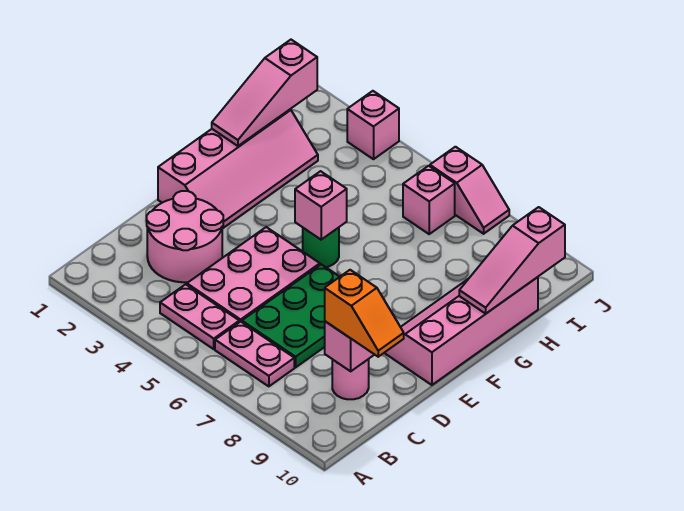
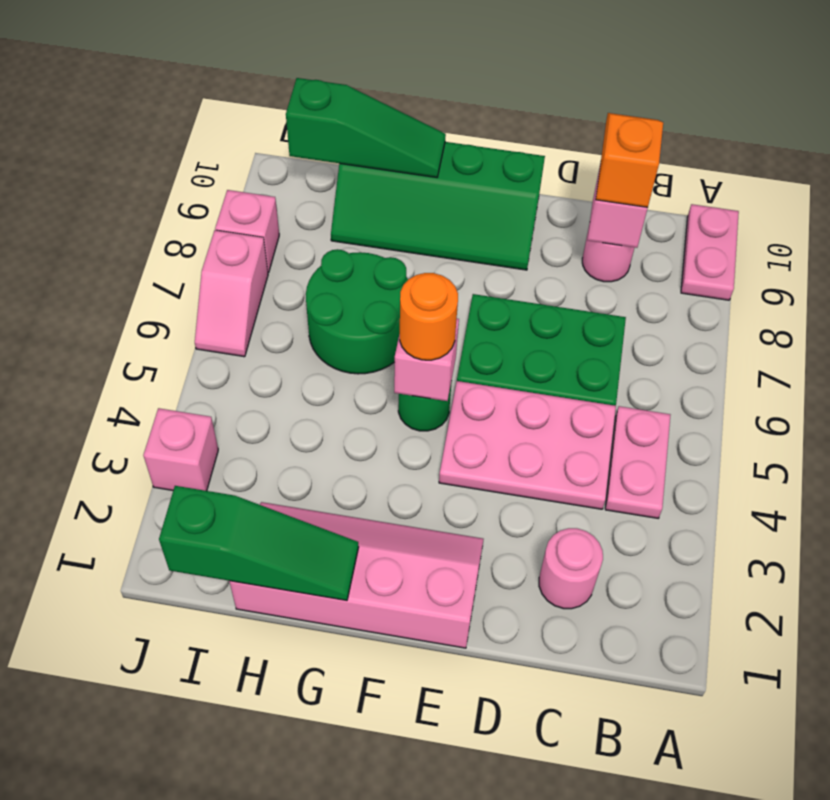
pink plate B6:B7 level 1 -> pink plate A9:A10 level 1
pink round brick C2:D3 level 1 -> pink round brick C2 level 1
pink slope E9:H10 level 1 top 10 -> green slope E9:H10 level 1 top 10
none -> orange round brick F5 level 3
pink slope G1:I1 level 2 top I -> green slope G1:I1 level 2 top I
none -> green round brick G6:H7 level 1
pink slope G10:I10 level 2 top I -> green slope G10:I10 level 2 top I
pink brick I6 level 1 -> pink brick J8 level 1
pink slope J6:J7 level 1 top 6 -> pink slope J6:J7 level 1 top 7

